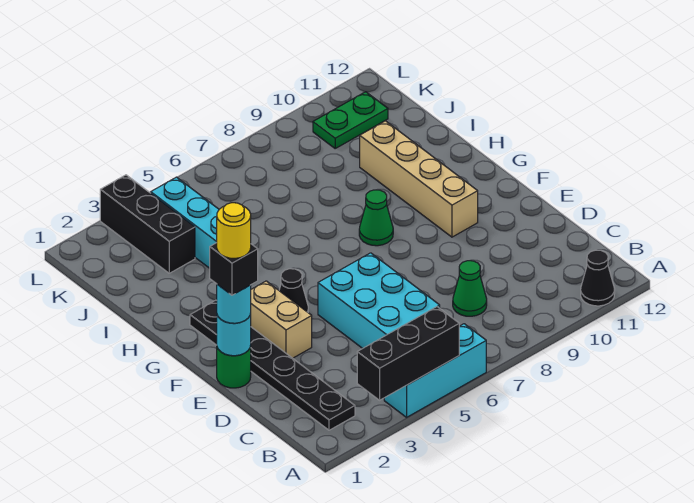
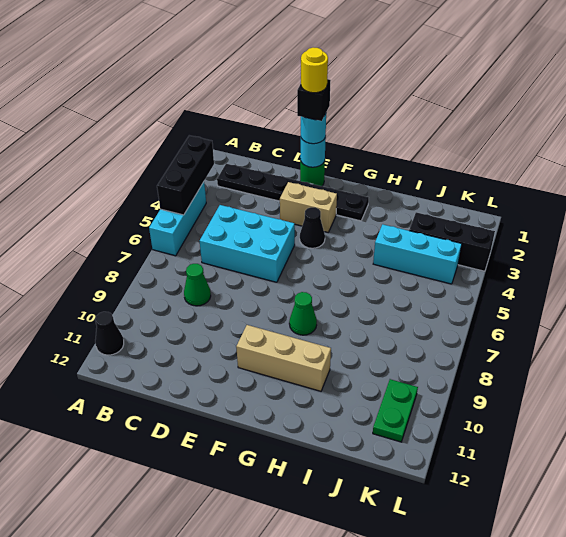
tan brick F10:I10 level 1 -> tan brick F10:H10 level 1

